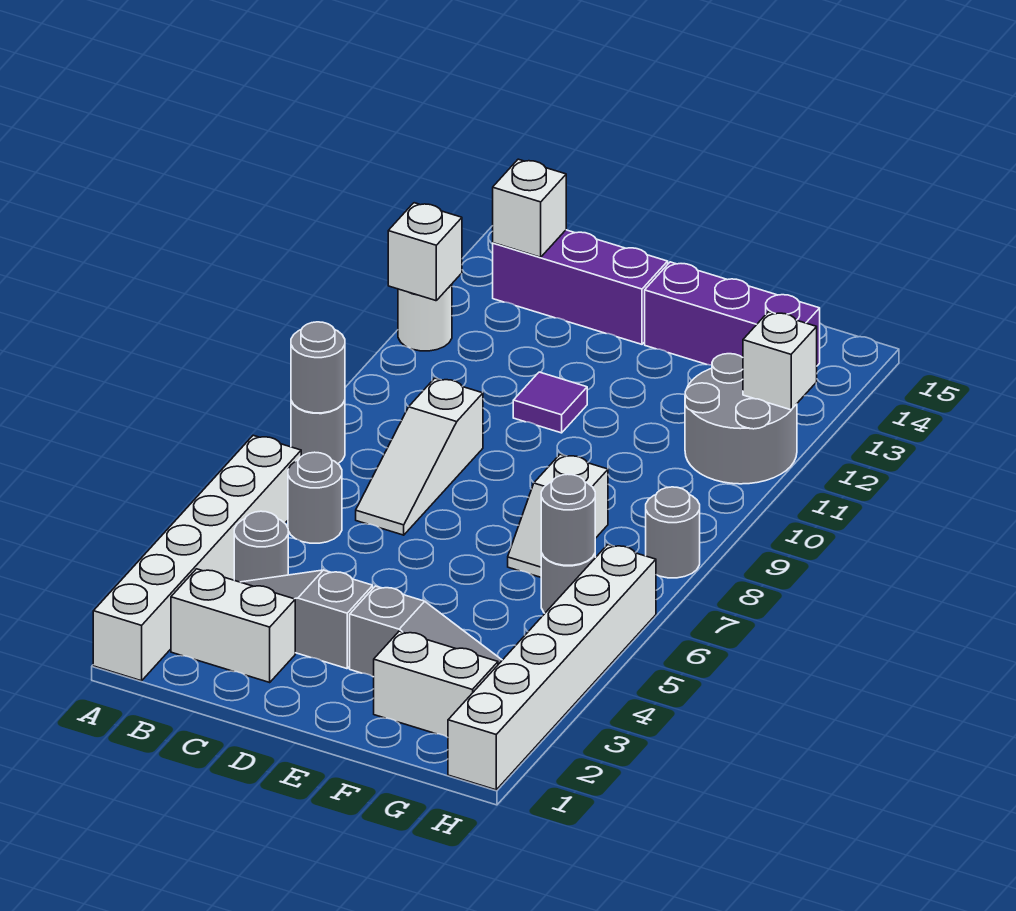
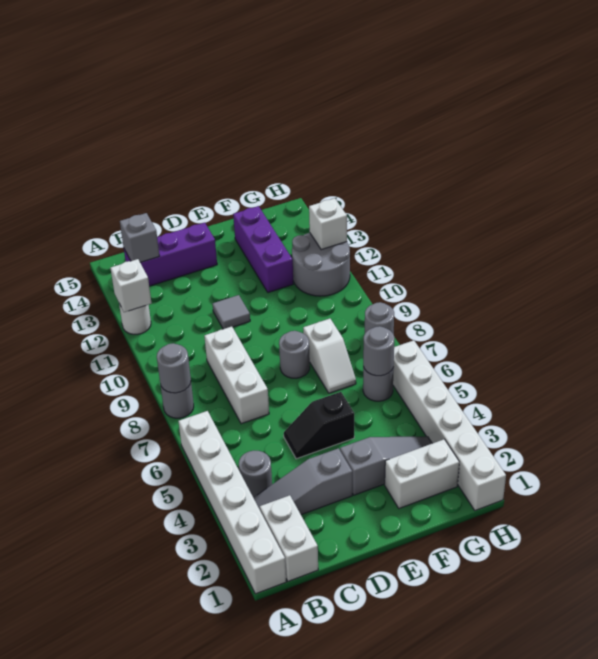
white brick B2:C2 level 1 -> white brick B1:B2 level 1
grey round brick B6 level 1 -> grey round brick E8 level 1
white brick B14 level 2 -> grey brick B14 level 2
white slope C7:C9 level 1 top 9 -> white brick C7:C9 level 1
none -> black slope D5:E5 level 1 top E
purple tile D11 level 1 -> grey tile D11 level 1
purple brick E14:G14 level 1 -> purple brick F12:F14 level 1

